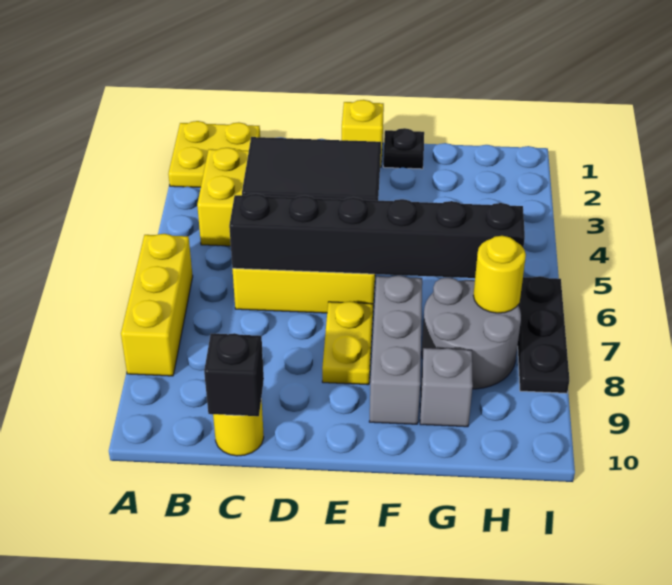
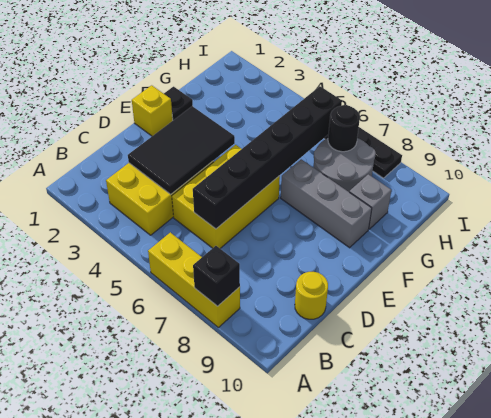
yellow plate A1:B2 level 1 -> none
black brick C10 level 2 -> black brick A8 level 2
yellow plate E7:E8 level 1 -> none
yellow round brick H7 level 2 -> black round brick H7 level 2

